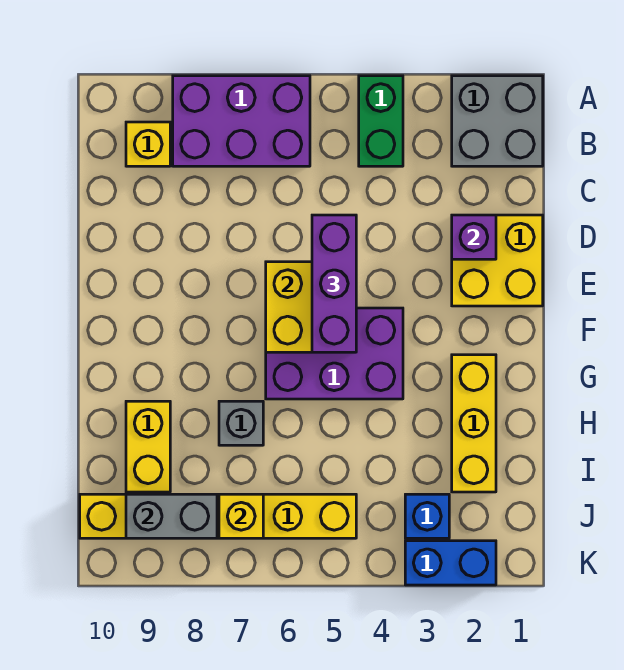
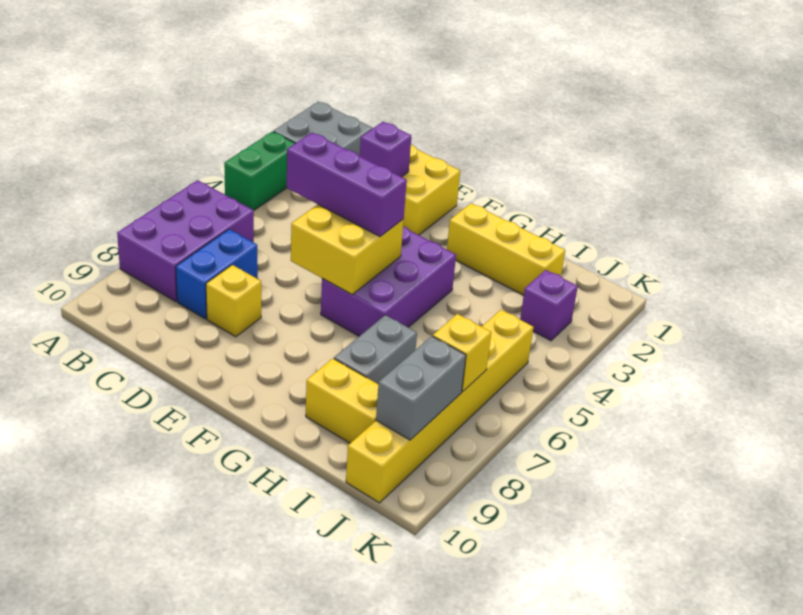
green brick A4:B4 level 1 -> green brick A3:A4 level 1
yellow brick B9 level 1 -> yellow brick D8 level 1
grey brick H7 level 1 -> grey brick H7:H8 level 1
blue brick J3 level 1 -> purple brick J3 level 1
blue brick K2:K3 level 1 -> blue brick C7:C8 level 1

